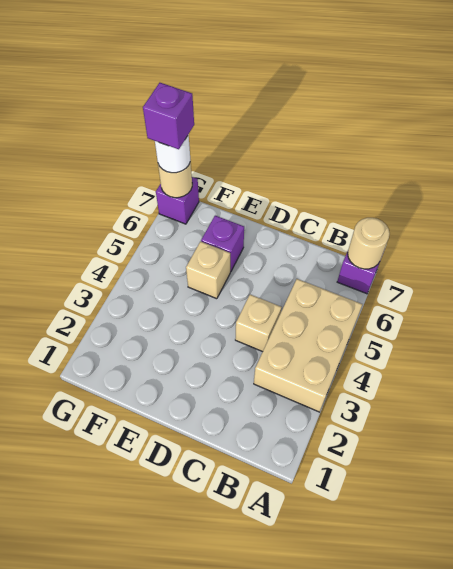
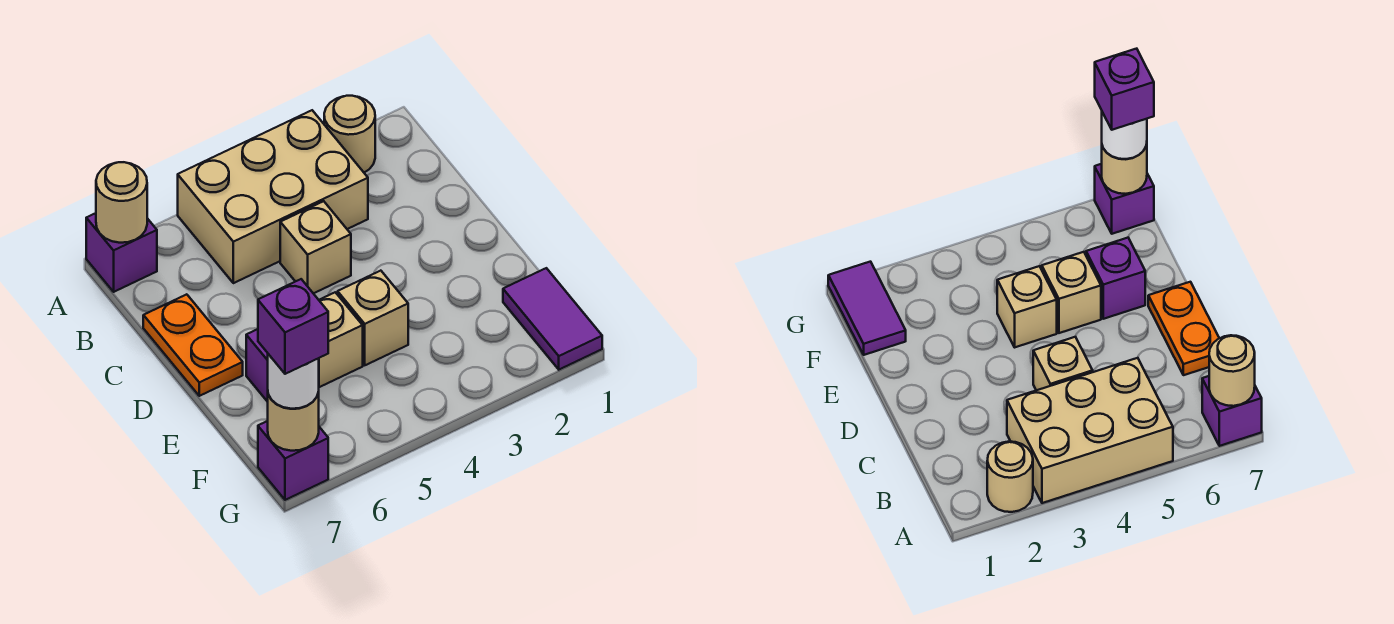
none -> tan round brick A2 level 1
none -> orange plate C7:D7 level 1
none -> tan brick E4 level 1
none -> purple tile F1:G1 level 1

